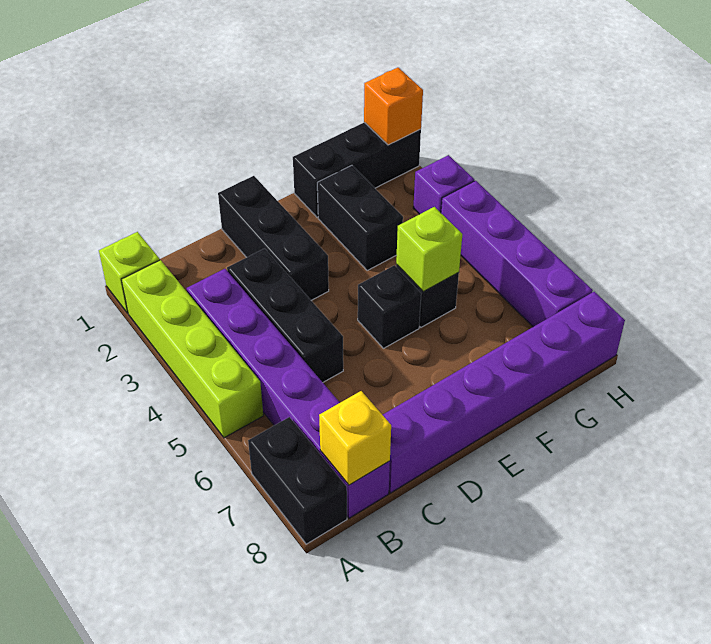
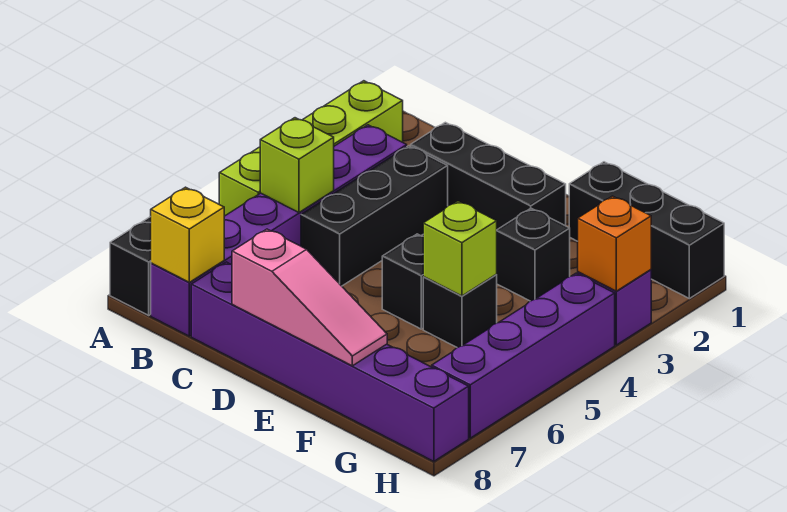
lime brick A1 level 1 -> lime brick B5 level 2
black brick D1:D3 level 1 -> black brick C2:E2 level 1
none -> pink slope D8:F8 level 2 top D
black brick F2:F3 level 1 -> black brick F3 level 1
orange brick H1 level 2 -> orange brick H3 level 2

